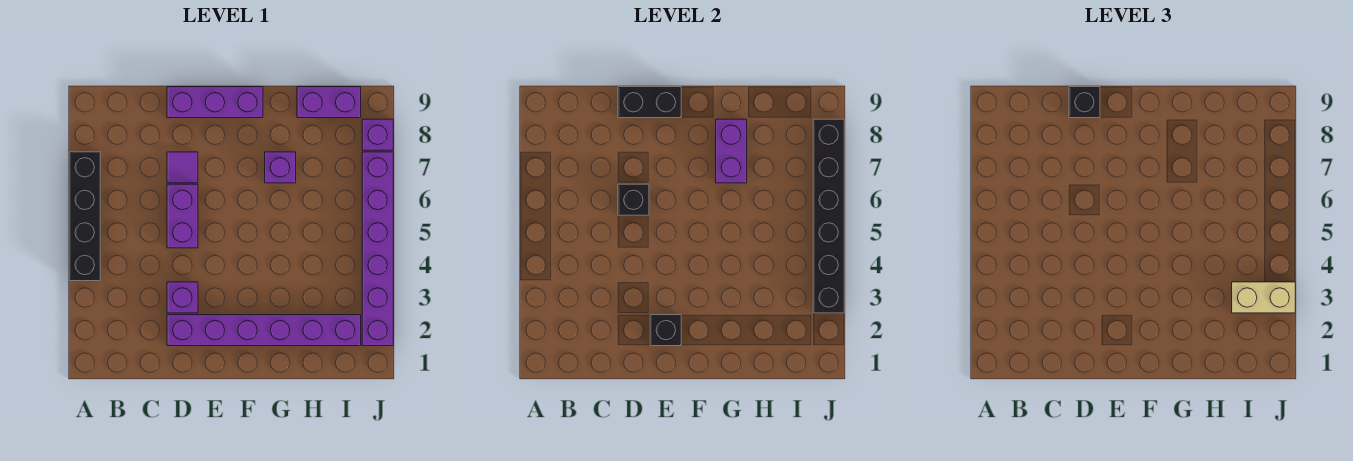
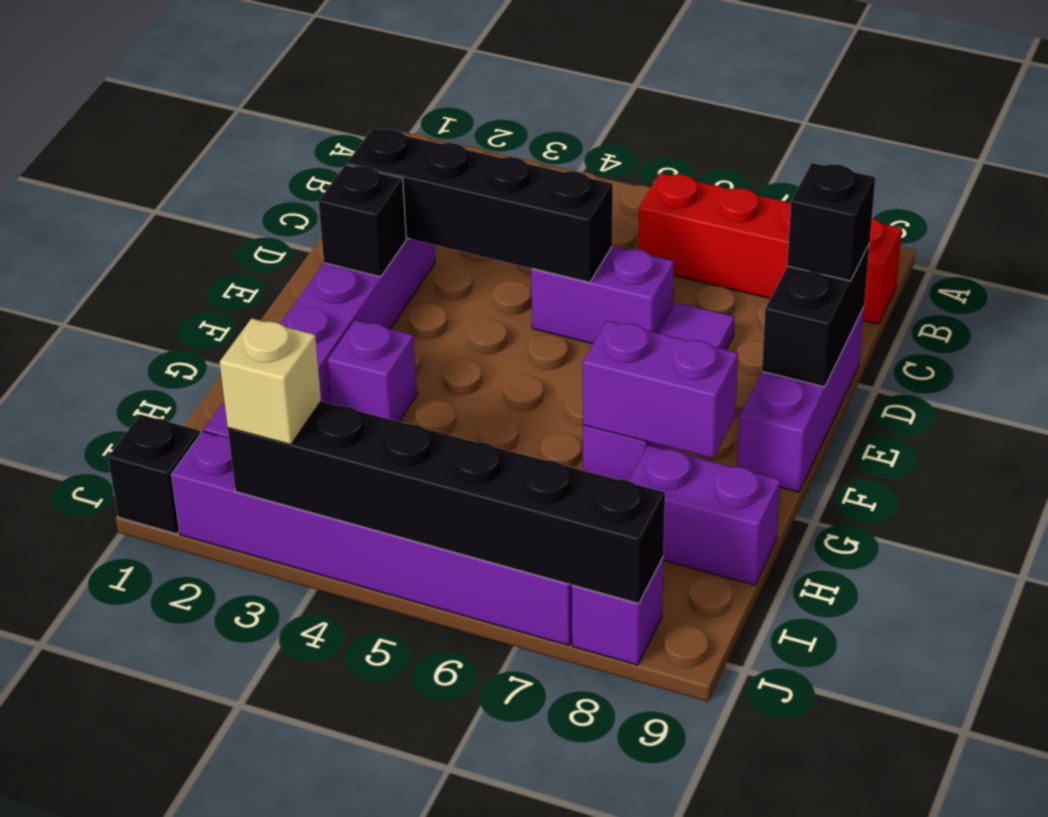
black brick A4:A7 level 1 -> black brick D2:D5 level 2
none -> red brick B6:B9 level 1
purple brick D3 level 1 -> purple brick G3 level 1
black brick D6 level 2 -> black brick J1 level 1
purple brick H9:I9 level 1 -> purple brick H8:H9 level 1
tan brick I3:J3 level 3 -> tan brick J3 level 3

